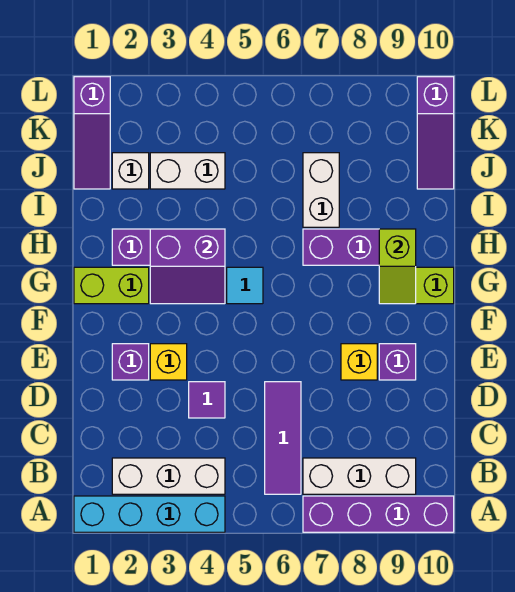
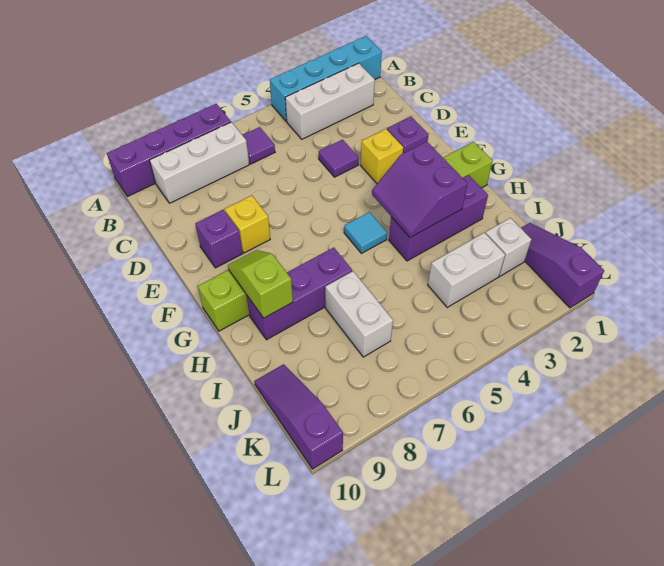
purple tile B6:D6 level 1 -> purple tile B6 level 1
purple slope G3:H4 level 2 top H -> purple slope G3:H4 level 2 top 3

